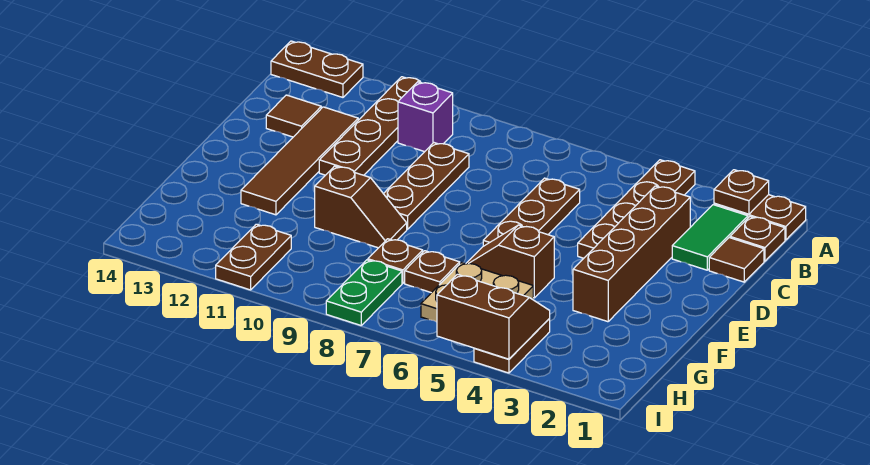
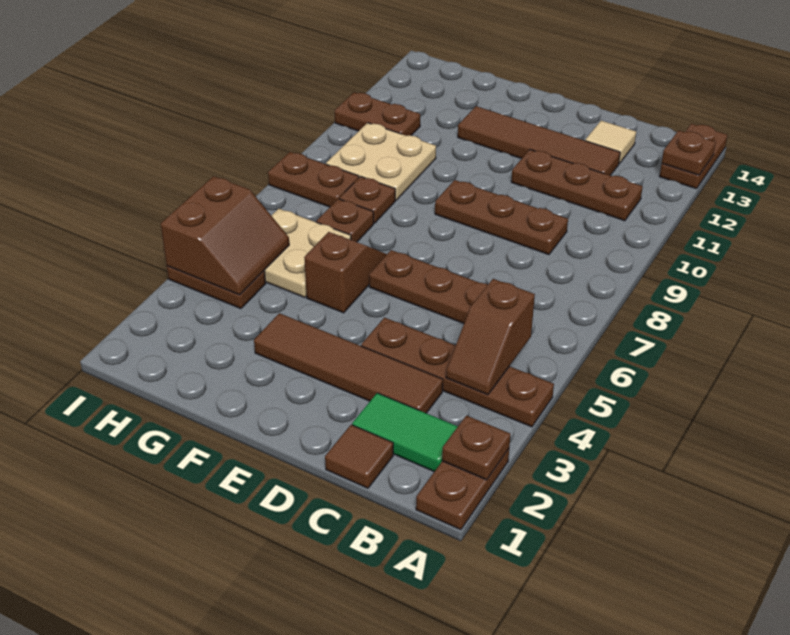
brown plate A11:D11 level 1 -> brown plate B11:D11 level 1
brown plate B1 level 1 -> brown plate A13 level 2
purple brick B10 level 1 -> none
brown brick C3:F3 level 1 -> brown tile C3:F3 level 1
brown tile C13 level 1 -> tan tile C13 level 1
brown slope F9:F10 level 1 top 10 -> brown slope B4:B5 level 2 top 5
none -> tan plate G9:H10 level 1
green plate H8:I8 level 1 -> brown plate H8:I8 level 1

